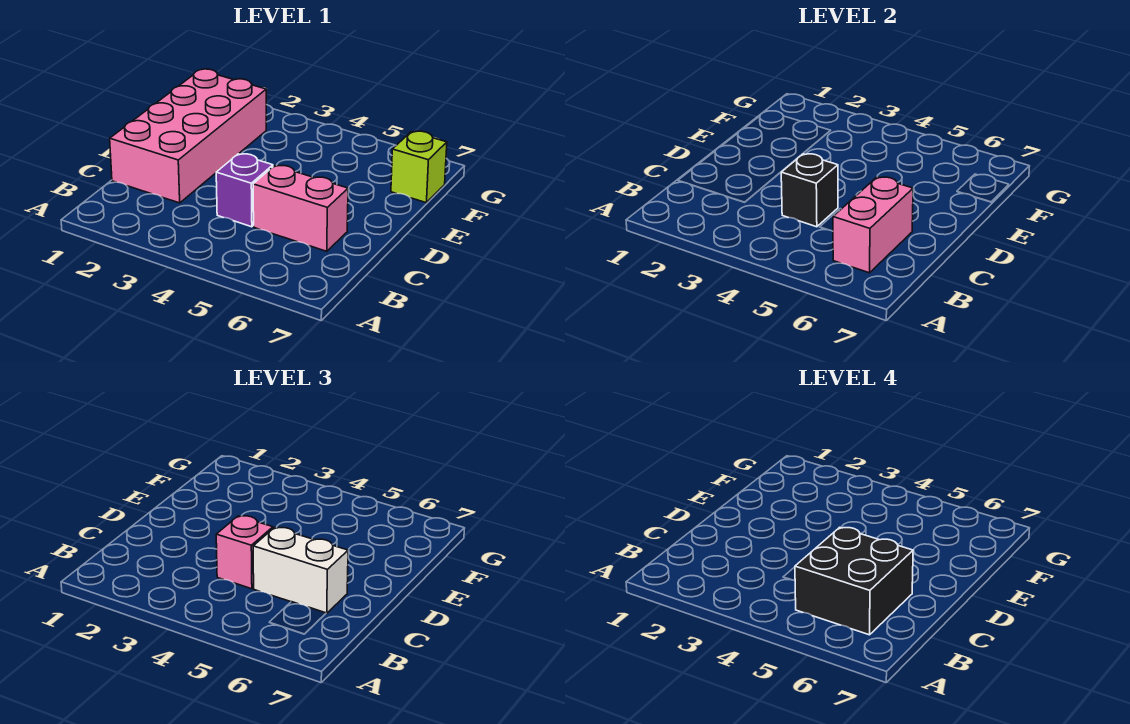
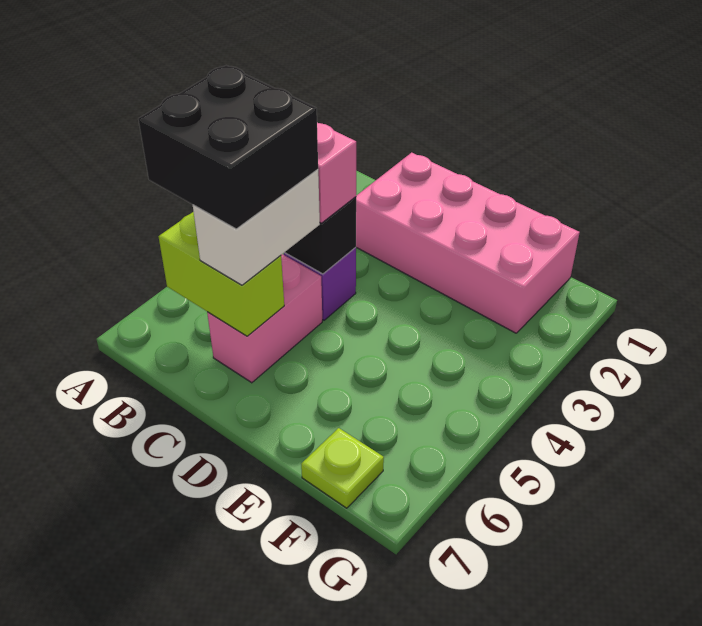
pink brick B6:C6 level 2 -> lime brick B6:C6 level 2
lime brick F7 level 1 -> lime plate F7 level 1

